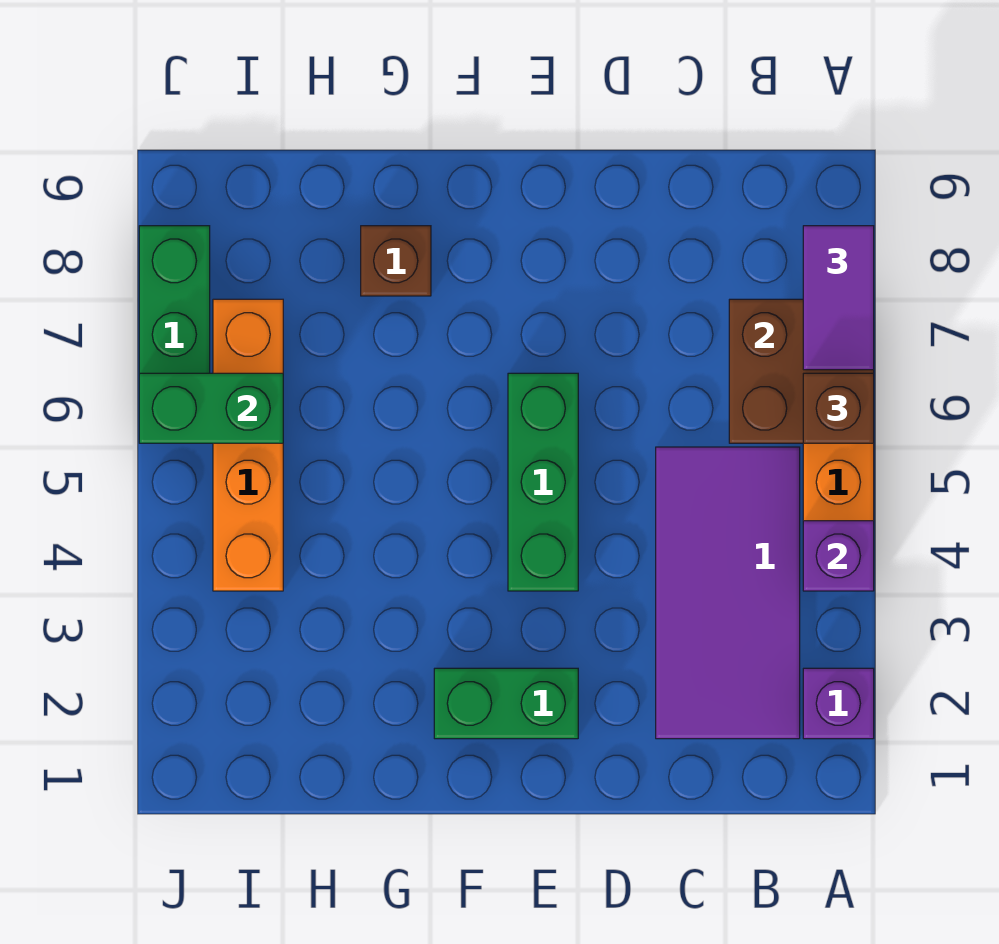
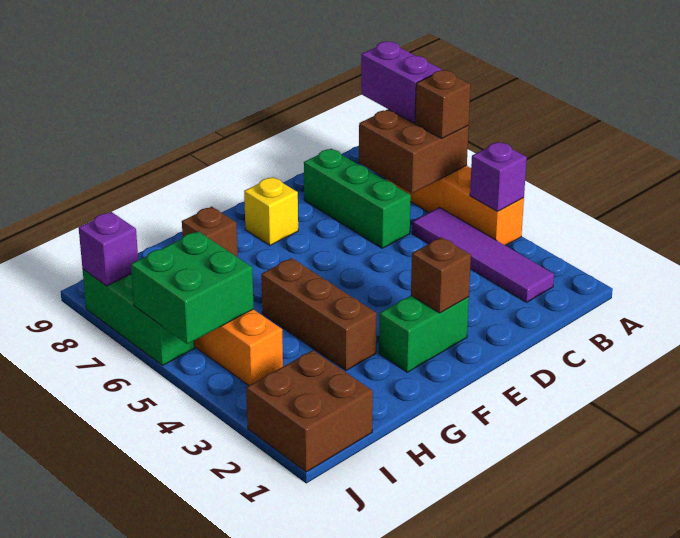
purple brick A2 level 1 -> purple brick J8 level 2
purple tile A7:A8 level 3 -> purple brick A7:A8 level 3
purple tile B2:C5 level 1 -> purple tile B2:B5 level 1
none -> brown brick E2 level 2
green brick E4:E6 level 1 -> green brick C6:C8 level 1
none -> yellow brick E8 level 1
none -> brown brick G3:G5 level 1
none -> brown brick I1:J2 level 1
green brick I6:J6 level 2 -> green brick I5:J6 level 2

